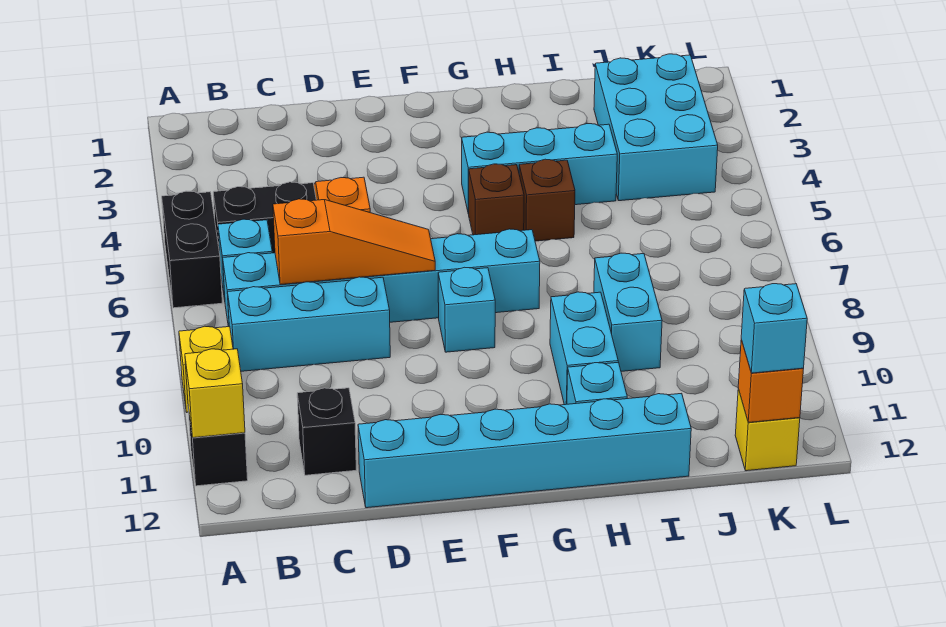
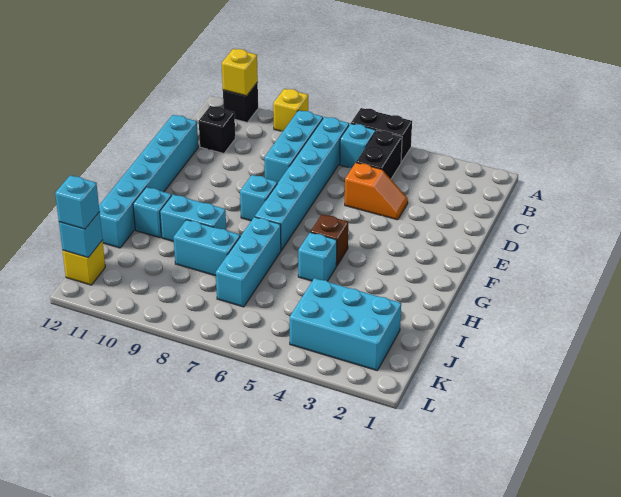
orange slope C7:E7 level 2 top C -> none
cyan brick G4:I4 level 1 -> cyan brick H7:J7 level 1
brown brick H5 level 1 -> cyan brick H5 level 1
orange brick K12 level 2 -> cyan brick K12 level 2

